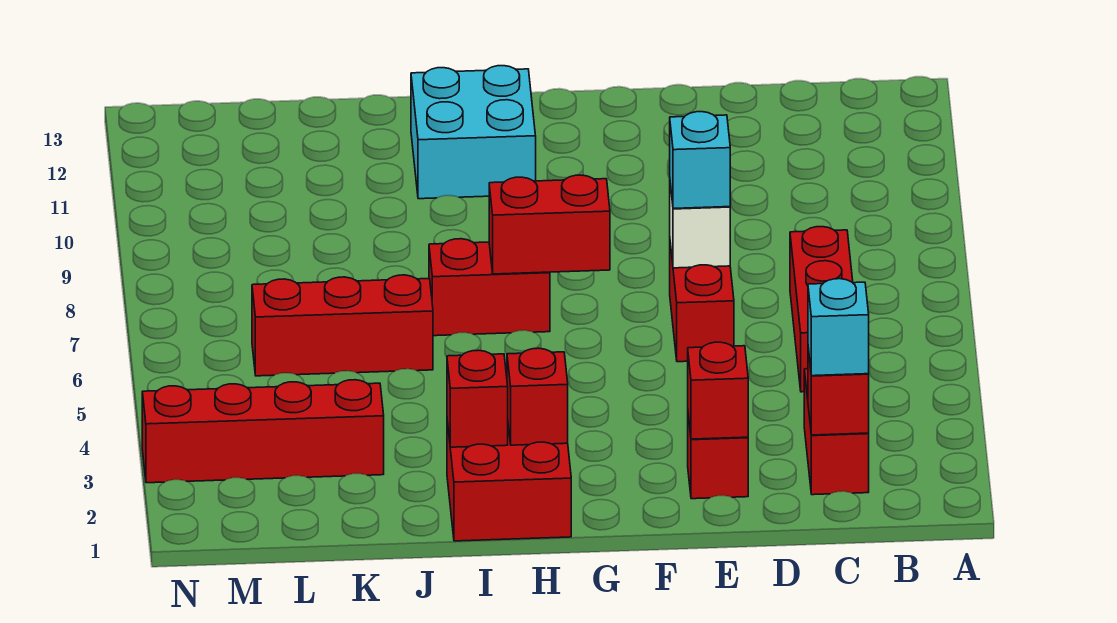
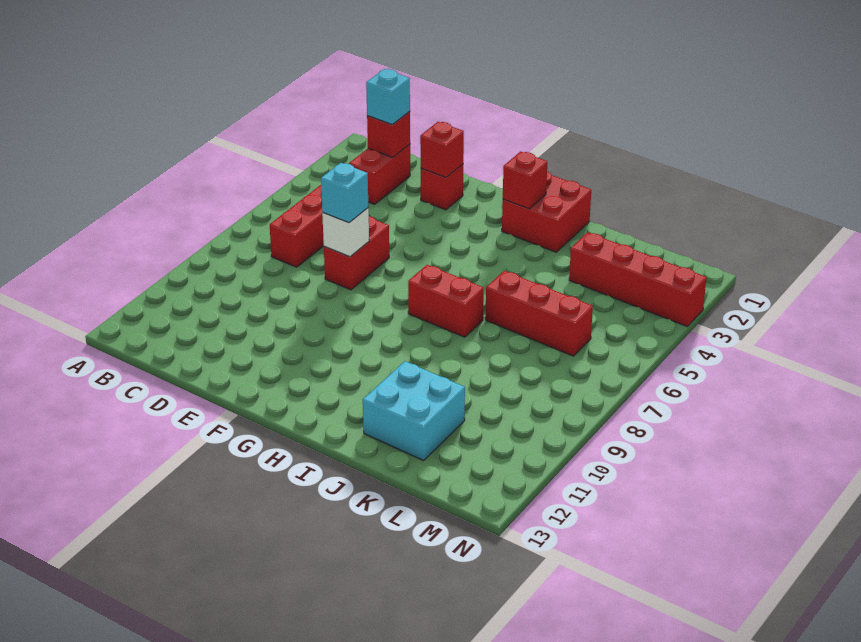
red brick G7:H7 level 2 -> none
cyan brick H11:I12 level 1 -> cyan brick J11:K12 level 1
red brick I2 level 2 -> none

